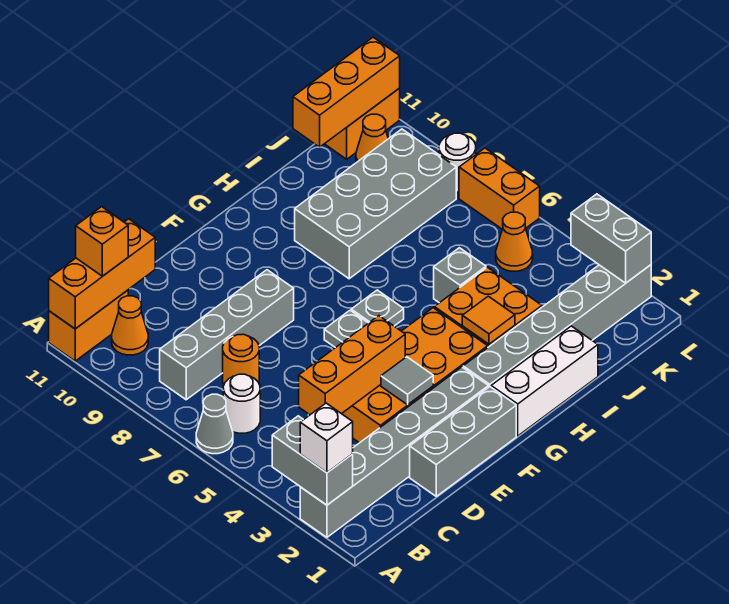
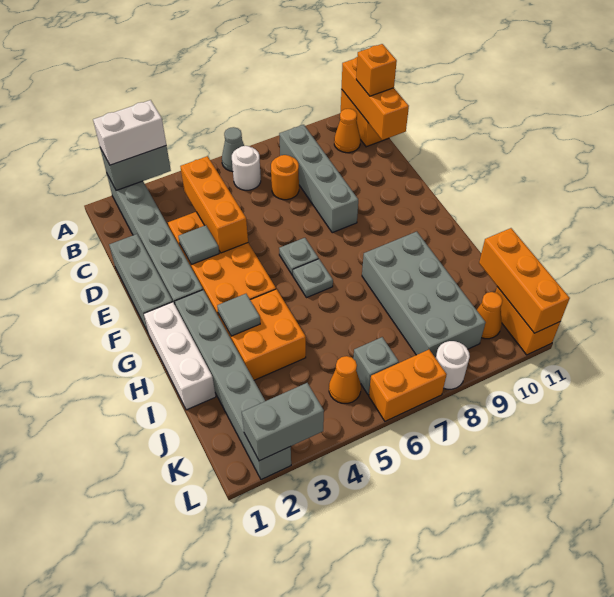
white brick A2 level 3 -> white brick A2:A3 level 3
orange tile H3 level 2 -> grey tile H3 level 2
grey brick I5 level 1 -> grey brick K6 level 1

